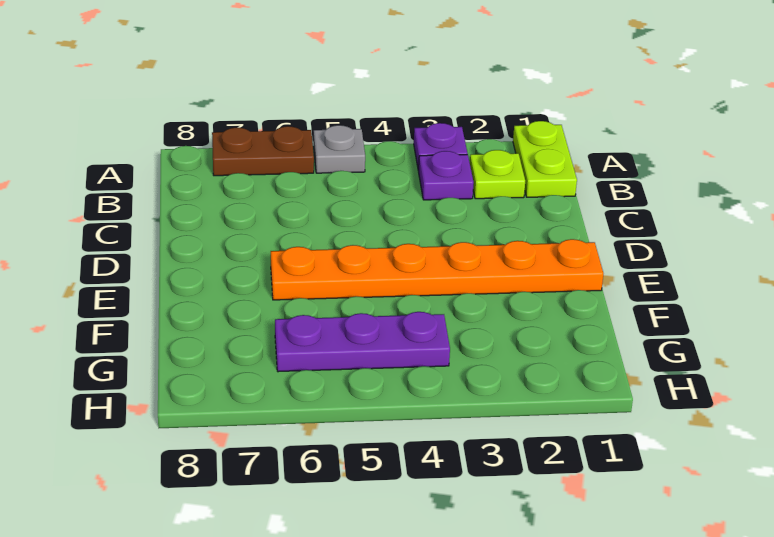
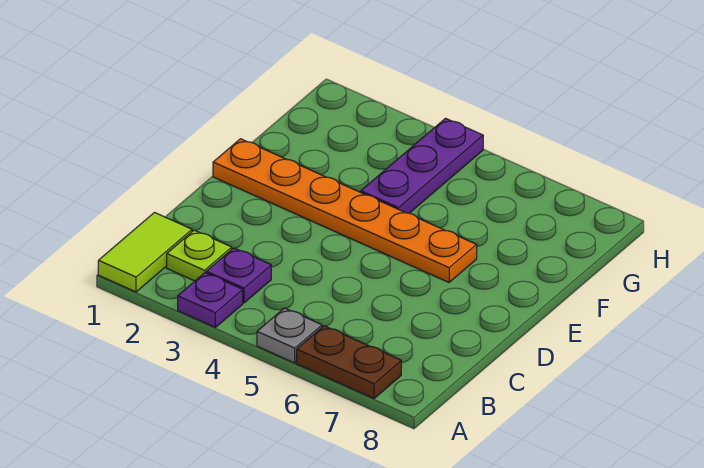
lime plate A1:B1 level 1 -> lime tile A1:B1 level 1
purple plate G4:G6 level 1 -> purple plate F4:H4 level 1

